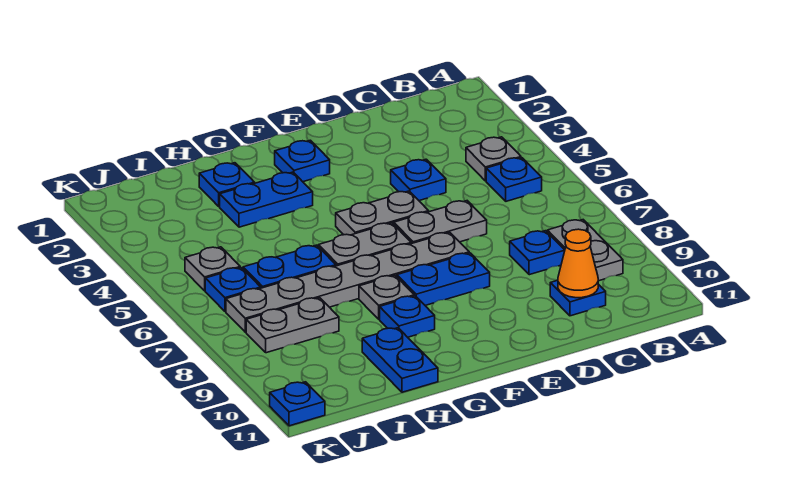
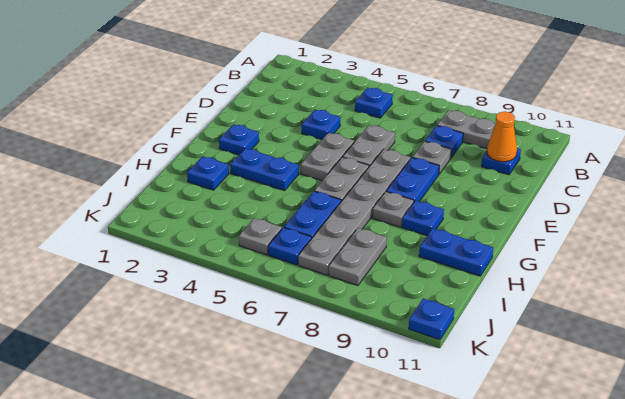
grey plate B4 level 1 -> grey plate D8 level 1
blue plate G3:H3 level 1 -> blue plate G3:G4 level 1

